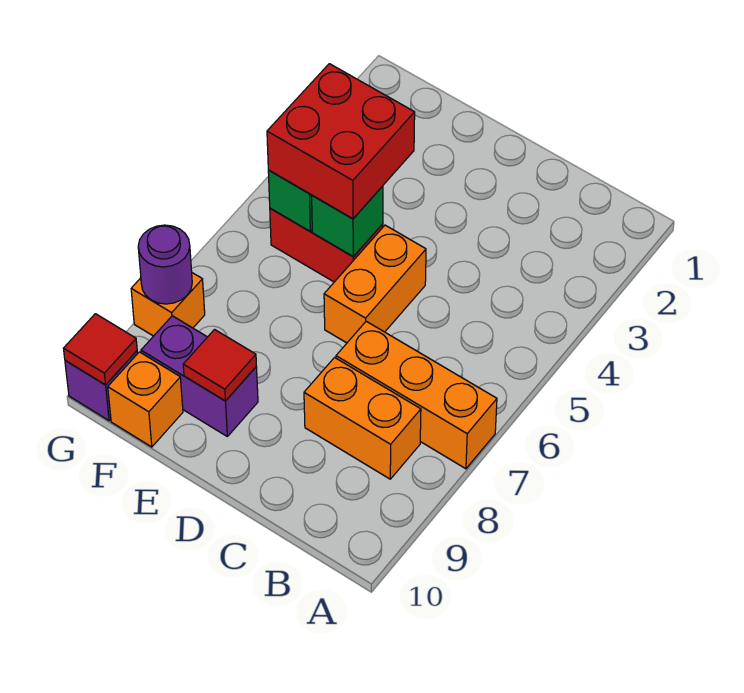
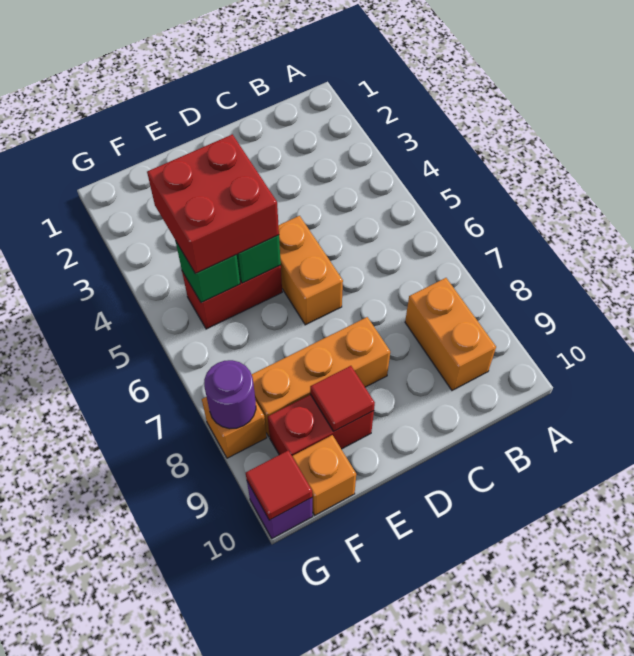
orange brick A7:C7 level 1 -> orange brick D8:F8 level 1
orange brick B8:C8 level 1 -> orange brick B8:B9 level 1
purple brick E9:F9 level 1 -> red brick E9:F9 level 1

